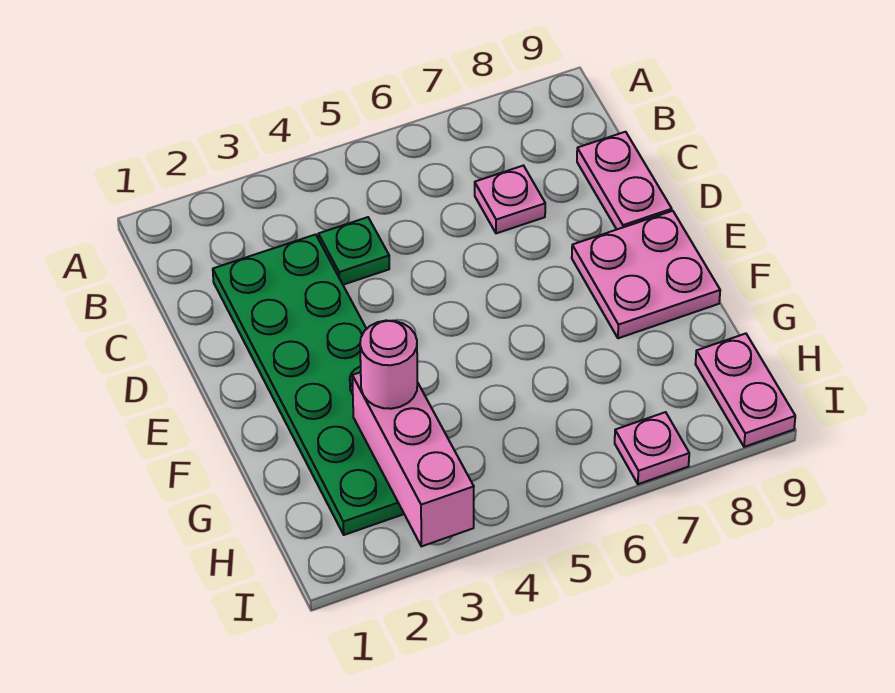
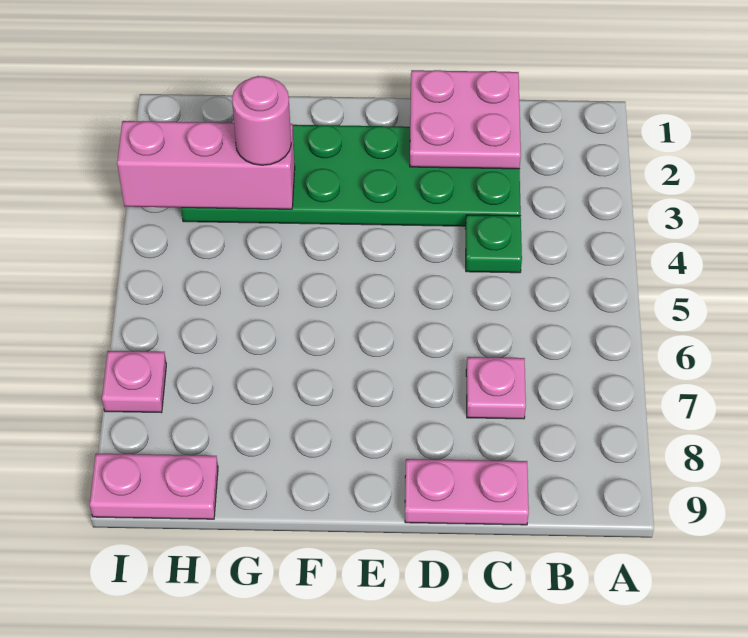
pink plate E8:F9 level 1 -> pink plate C1:D2 level 2

